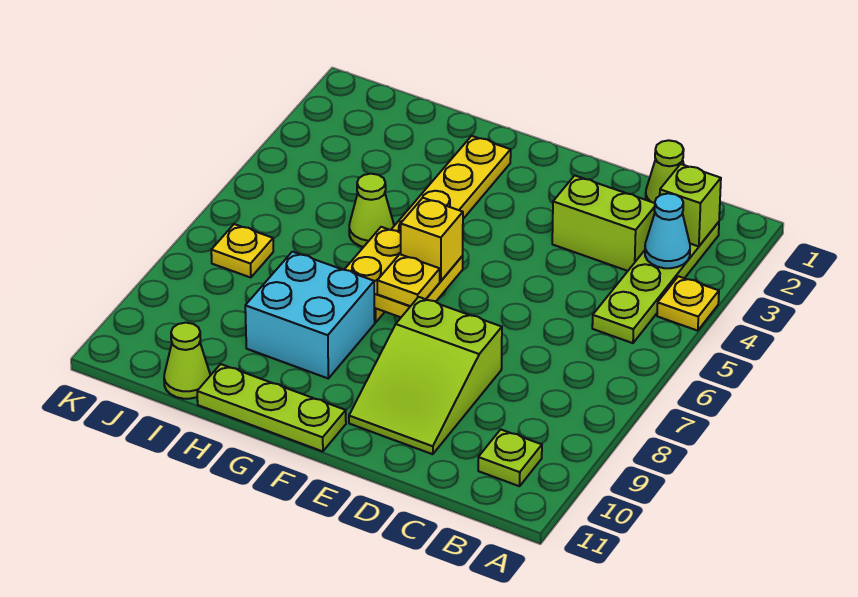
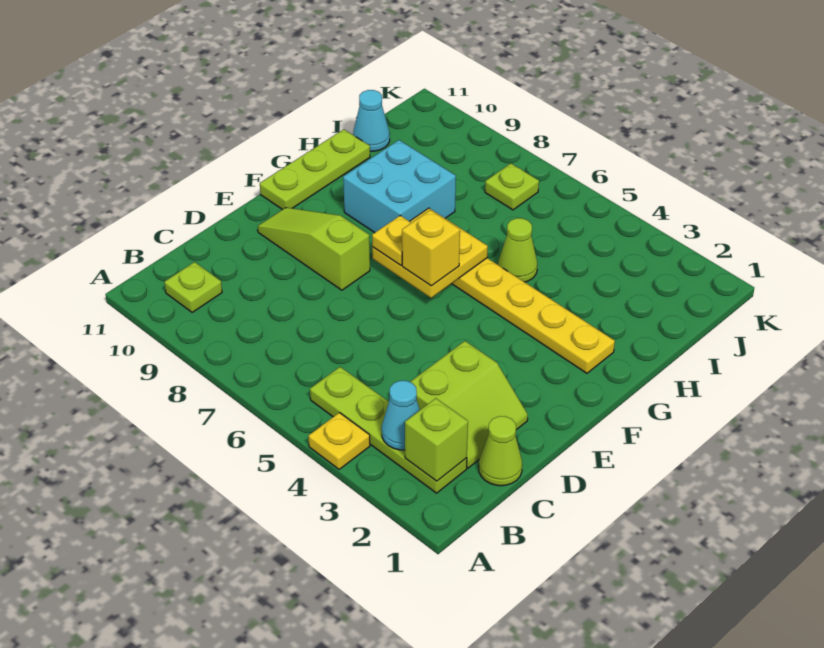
lime slope D8:E10 level 1 top 8 -> lime slope E8:E10 level 1 top 8
lime cone I11 level 1 -> cyan cone I11 level 1
yellow plate J7 level 1 -> lime plate J7 level 1

